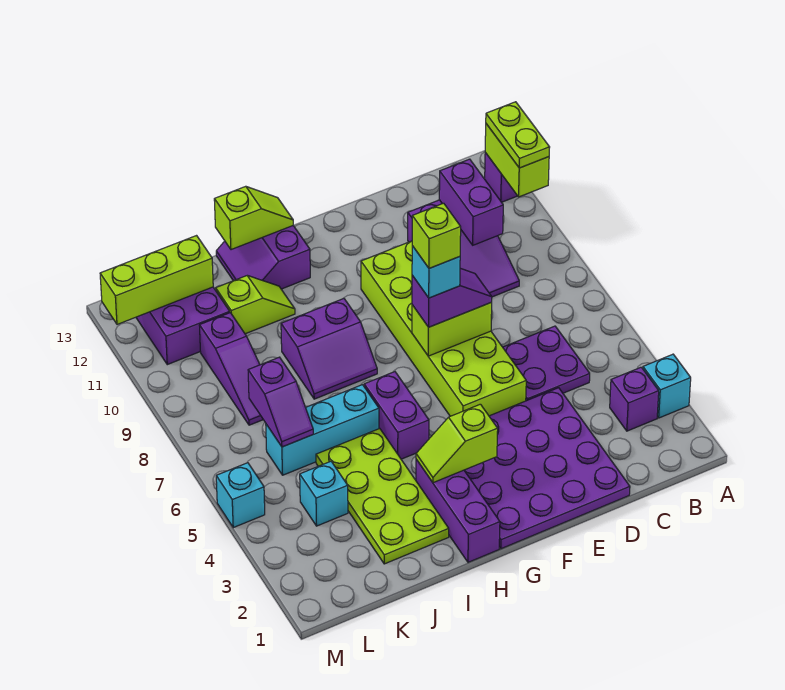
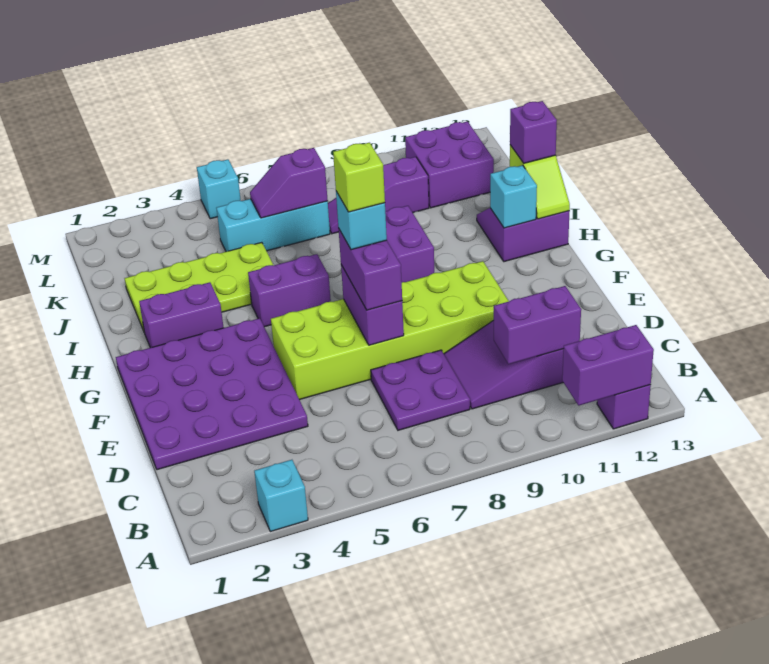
lime brick A11:A12 level 2 -> purple brick A11:A12 level 2
lime plate A11:A12 level 3 -> none
purple brick B3 level 1 -> purple brick I13 level 3
purple plate C5:D6 level 1 -> purple plate C7:D8 level 1
lime brick E7:F7 level 2 -> purple brick E7:F7 level 2
purple slope E7:F7 level 3 top F -> purple brick E7:F7 level 3
lime slope G3:H3 level 2 top G -> none
purple brick H1:H3 level 1 -> purple brick H2:H3 level 1
cyan brick I6:K6 level 1 -> cyan brick K5:K7 level 1
lime slope I11:J11 level 1 top J -> none
cyan brick K4 level 1 -> cyan brick H12 level 2
lime brick K12:M12 level 2 -> none

